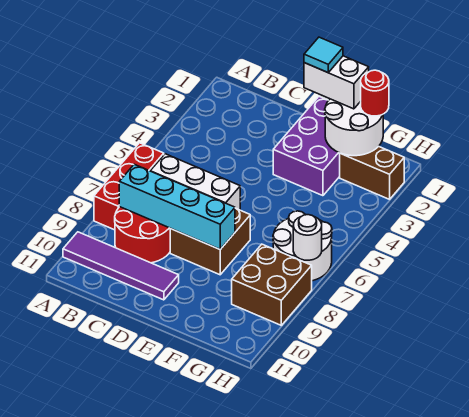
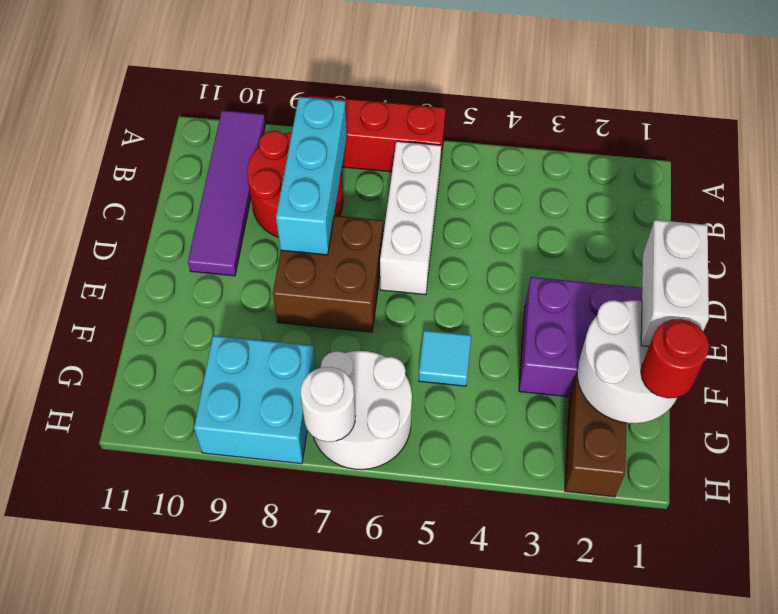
cyan brick B8:E8 level 2 -> cyan brick B8:D8 level 2
cyan tile E1 level 4 -> cyan tile F5 level 1
brown brick G8:H9 level 1 -> cyan brick G8:H9 level 1

